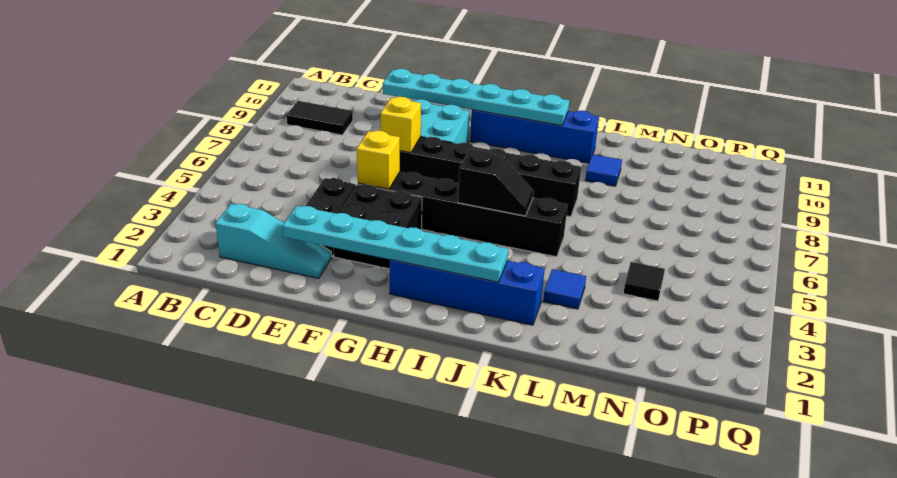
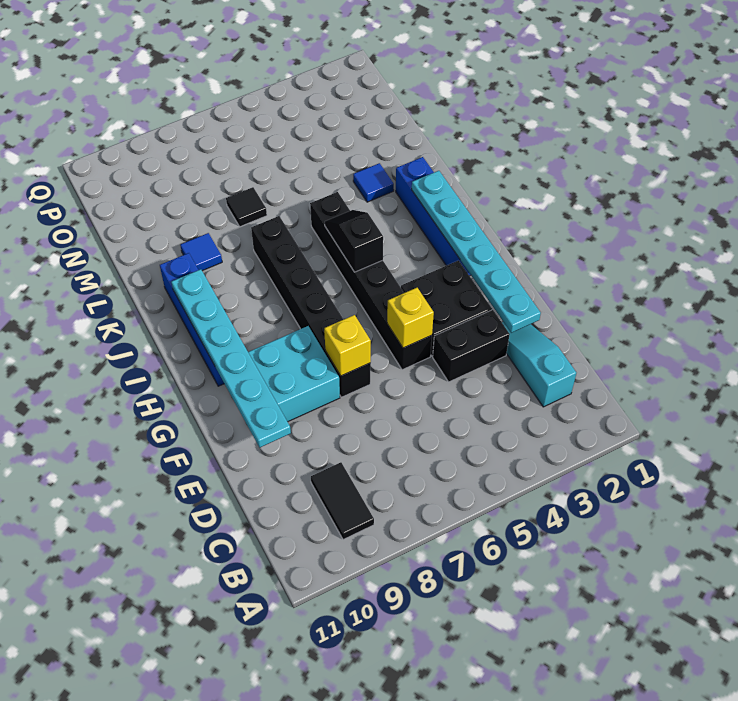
black tile N4 level 1 -> black tile M7 level 1

